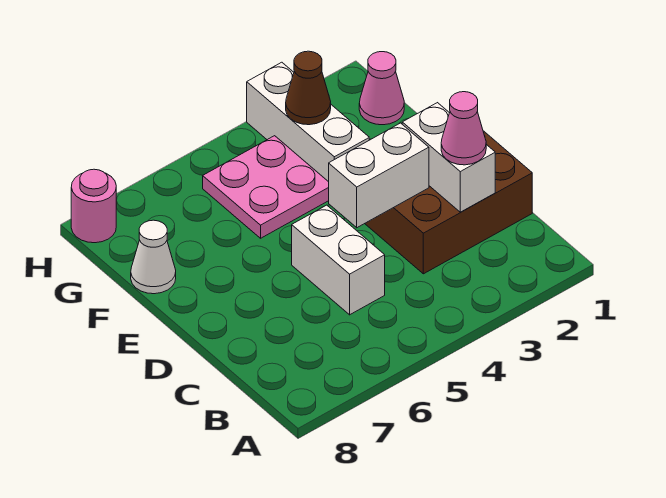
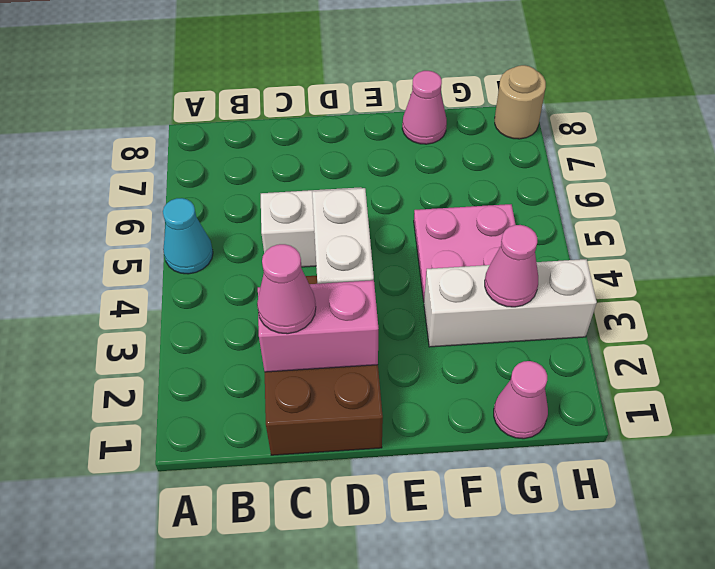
none -> cyan cone A5 level 1
white brick C2:D2 level 2 -> pink brick C2:D2 level 2
white cone F8 level 1 -> pink cone F8 level 1
brown cone G3 level 2 -> pink cone G3 level 2
pink round brick H8 level 1 -> tan round brick H8 level 1

